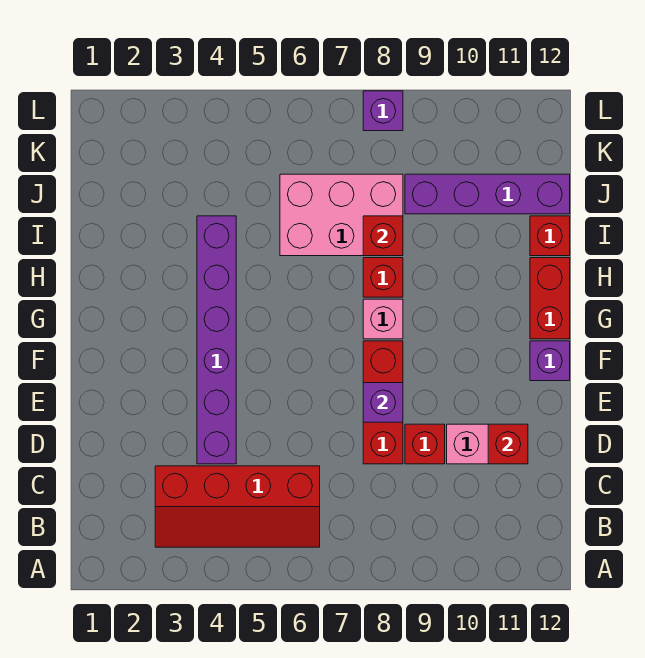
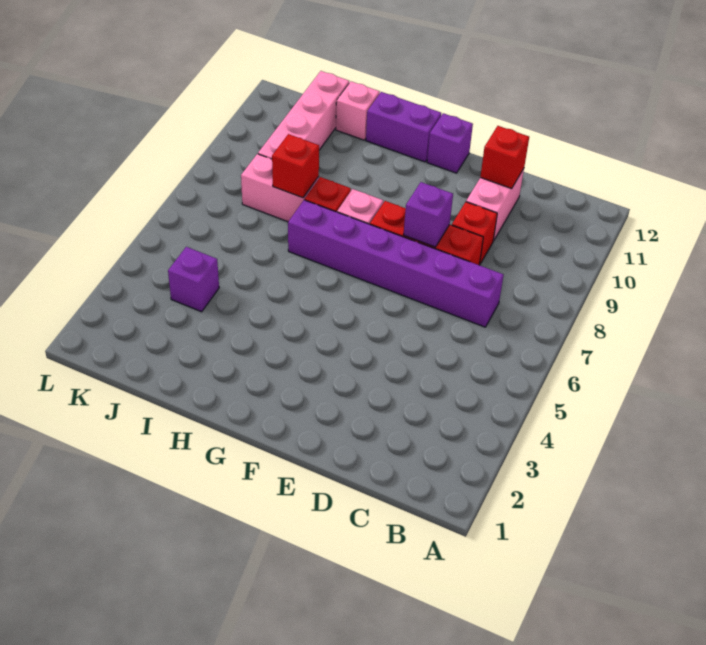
red slope B3:C6 level 1 top C -> none
purple brick D4:I4 level 1 -> purple brick C7:H7 level 1
red brick G12:H12 level 1 -> purple brick G12:H12 level 1
pink brick I6:J8 level 1 -> pink brick I8:J8 level 1
red brick I12 level 1 -> pink brick I12 level 1
purple brick J9:J12 level 1 -> pink brick J9:J12 level 1
purple brick L8 level 1 -> purple brick J4 level 1

